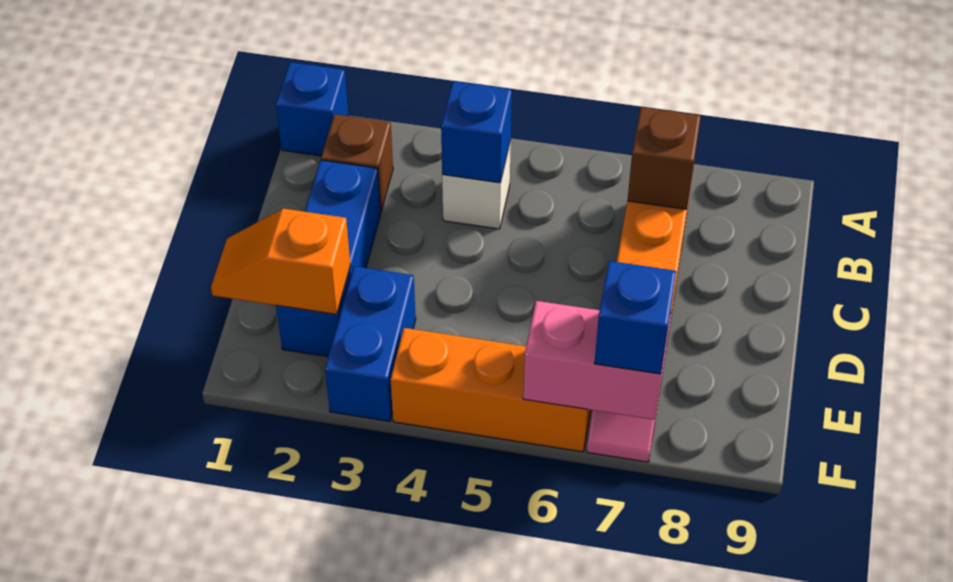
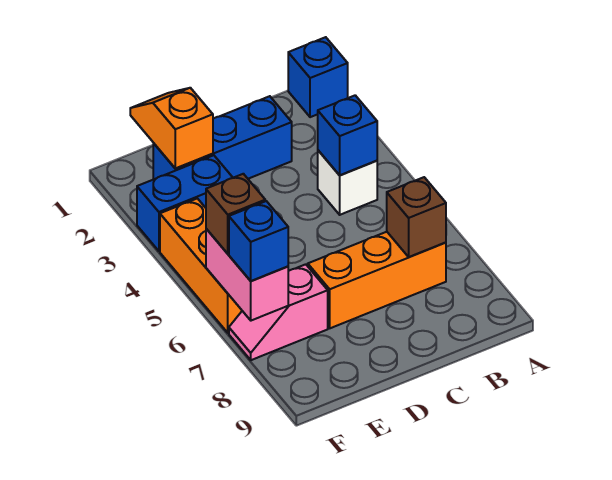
brown brick B2 level 1 -> brown brick F6 level 3

